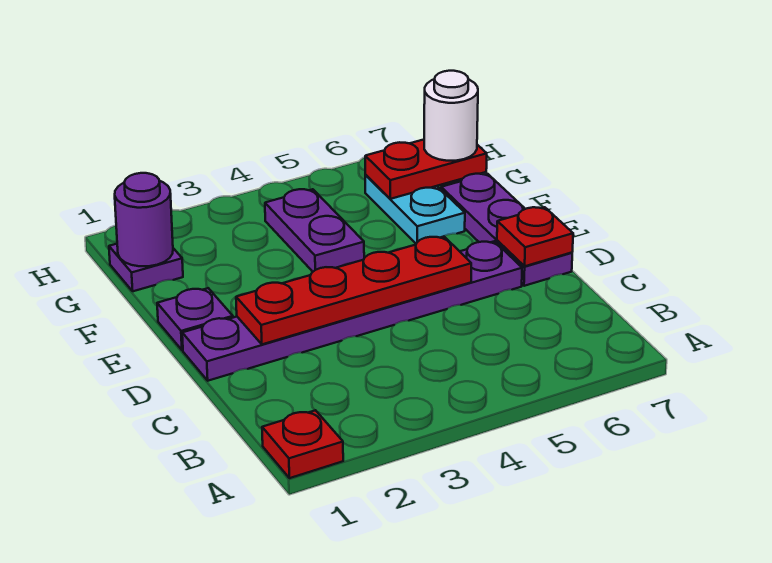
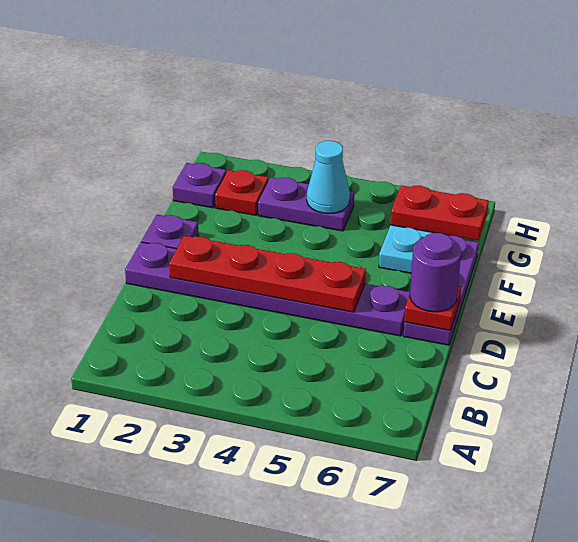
red plate A1 level 1 -> red plate G2 level 1
purple plate F4:G4 level 1 -> purple plate G3:G4 level 1
purple round brick G1 level 2 -> purple round brick D7 level 3
none -> cyan cone G4 level 2
white round brick G7 level 3 -> none

